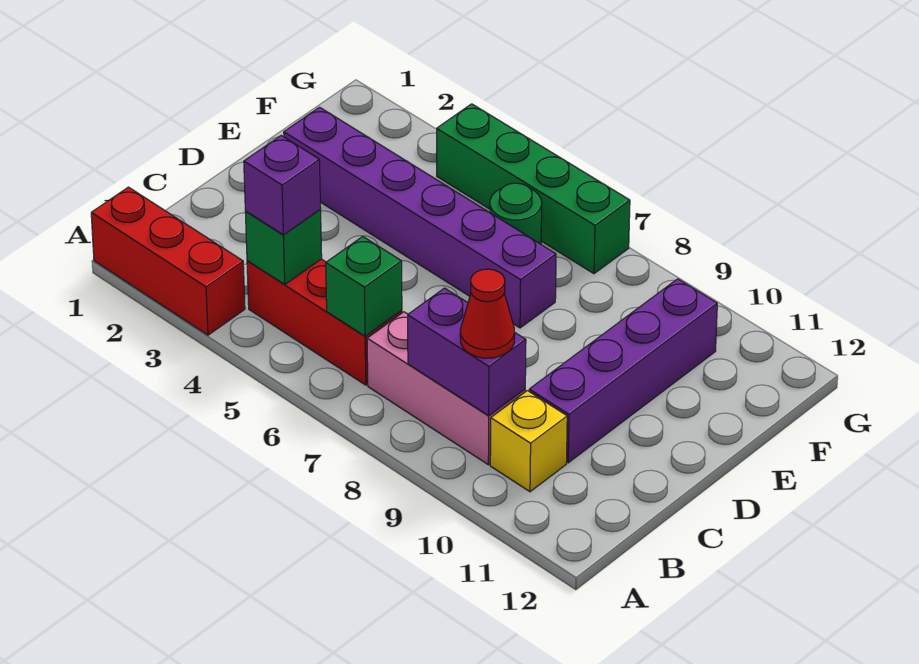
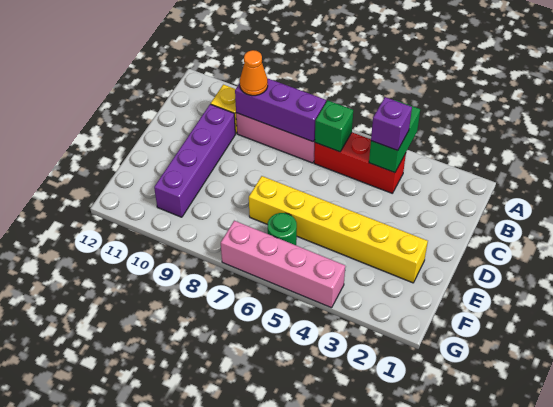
red brick A1:A3 level 1 -> none
green brick B4 level 2 -> green brick A4:B4 level 2
purple brick B8:B9 level 2 -> purple brick B7:B9 level 2
red cone B9 level 3 -> orange cone B9 level 3
purple brick E2:E7 level 1 -> yellow brick E2:E7 level 1
green brick G4:G7 level 1 -> pink brick G4:G7 level 1

